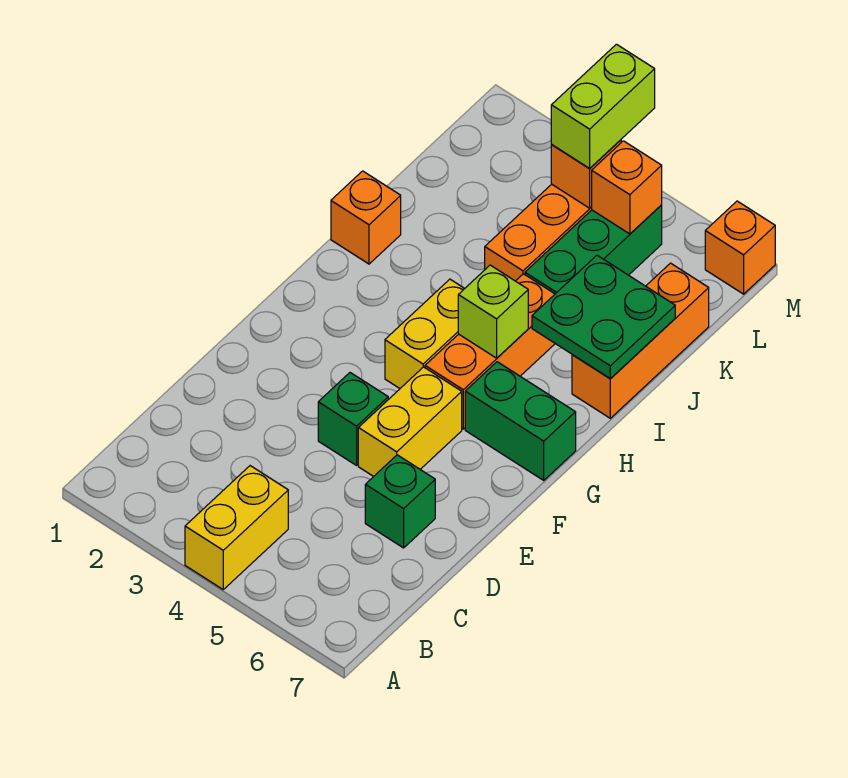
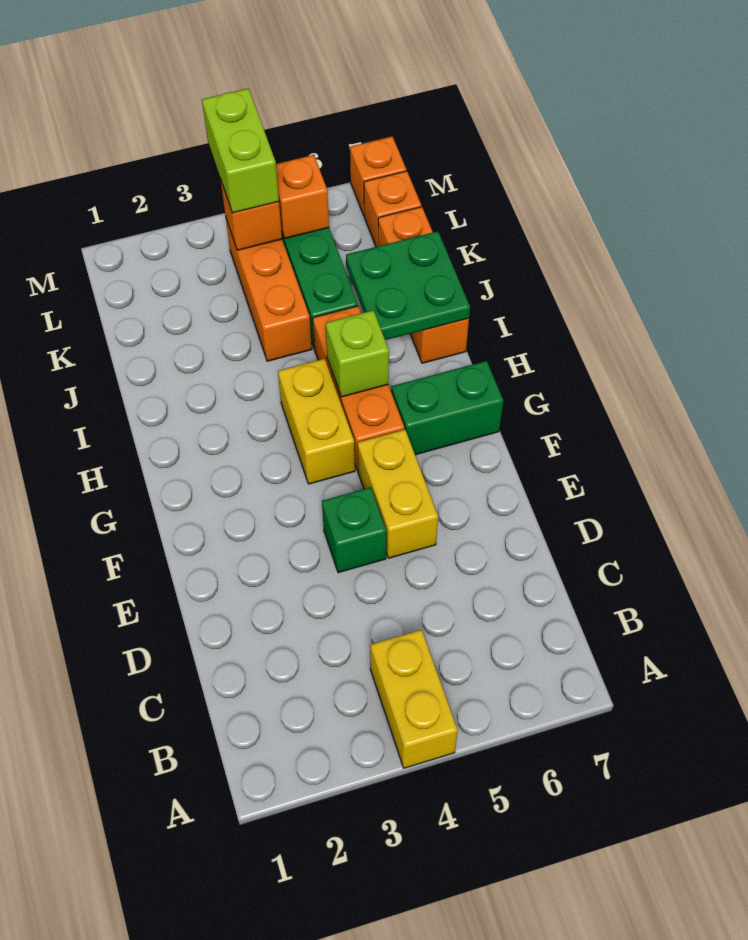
green brick D6 level 1 -> none
orange brick I1 level 1 -> orange brick L7 level 1

